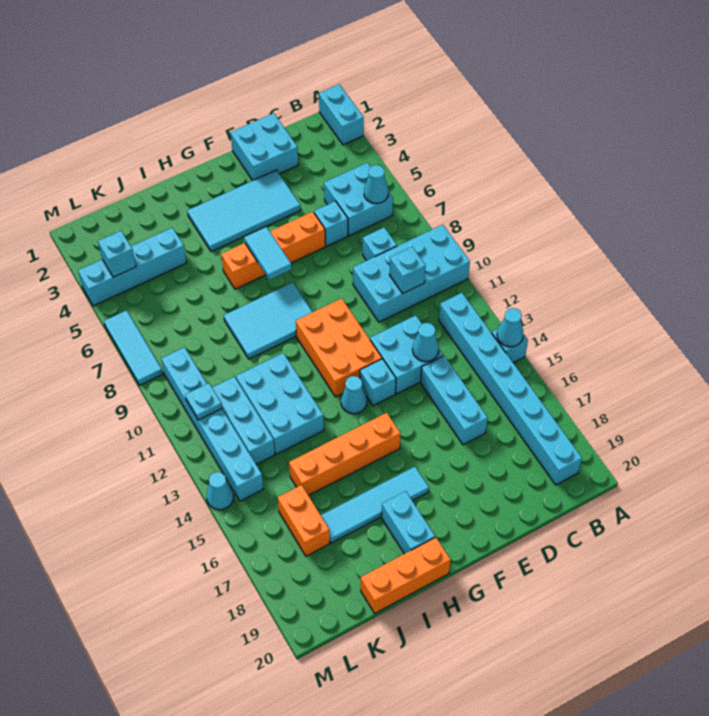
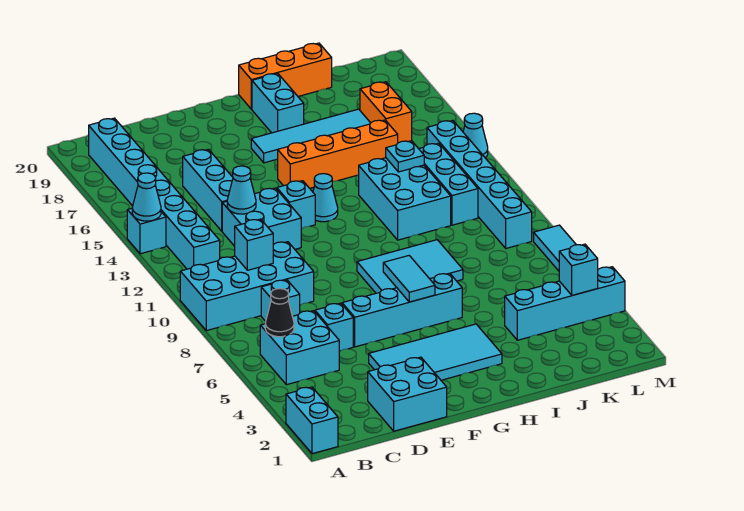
cyan cone B6 level 2 -> black cone B6 level 2
orange brick E6:H6 level 1 -> cyan brick E6:H6 level 1
orange brick F10:G12 level 1 -> none
cyan plate L11 level 2 -> cyan plate J13 level 2

